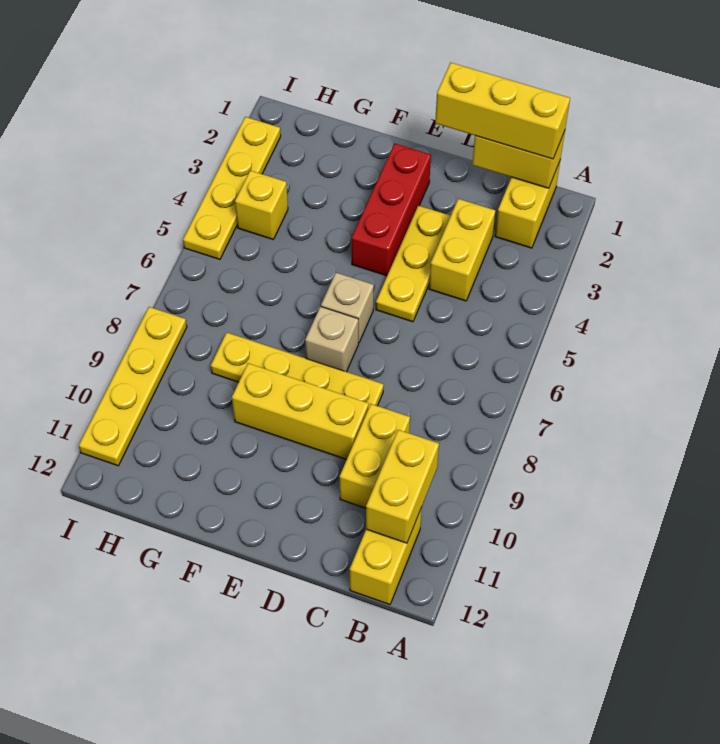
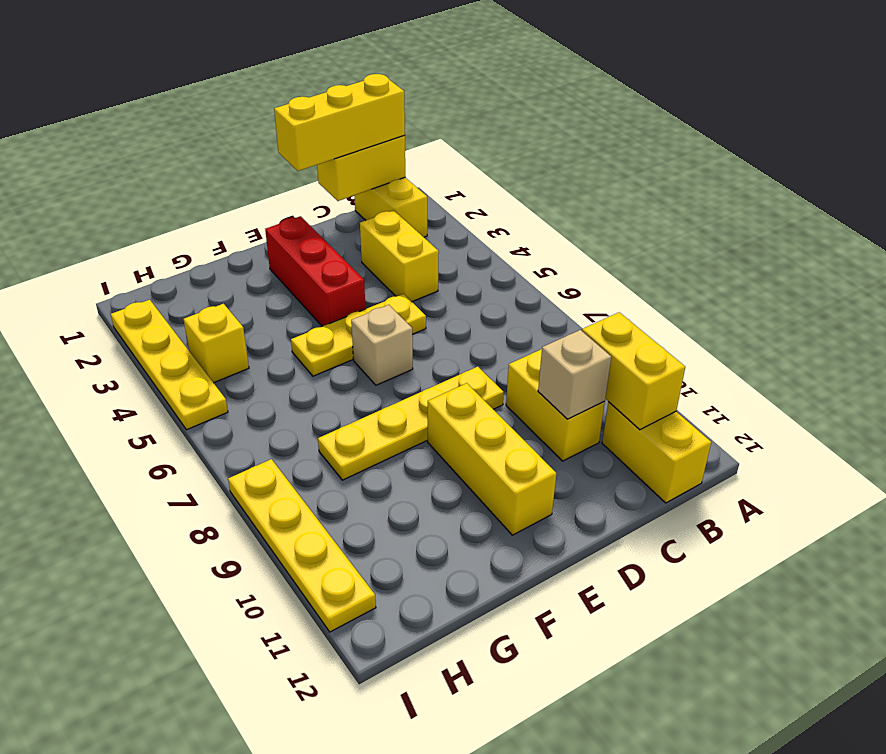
yellow plate D3:D5 level 1 -> yellow plate D5:F5 level 1
yellow brick D9:F9 level 1 -> yellow brick E9:E11 level 1
tan brick E7 level 1 -> tan brick C10 level 2

